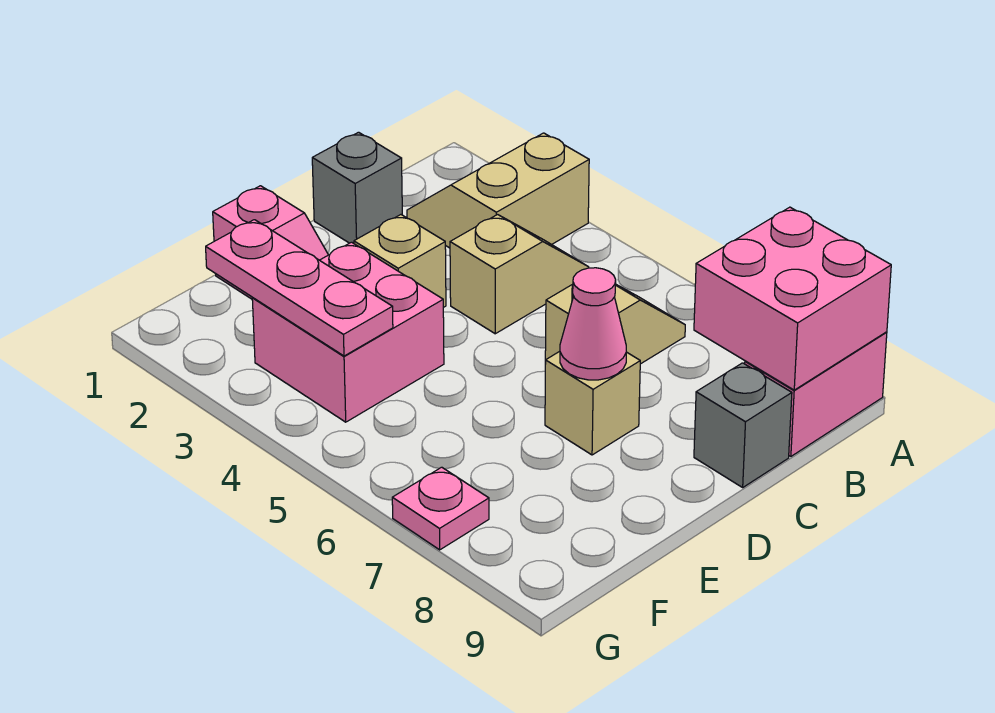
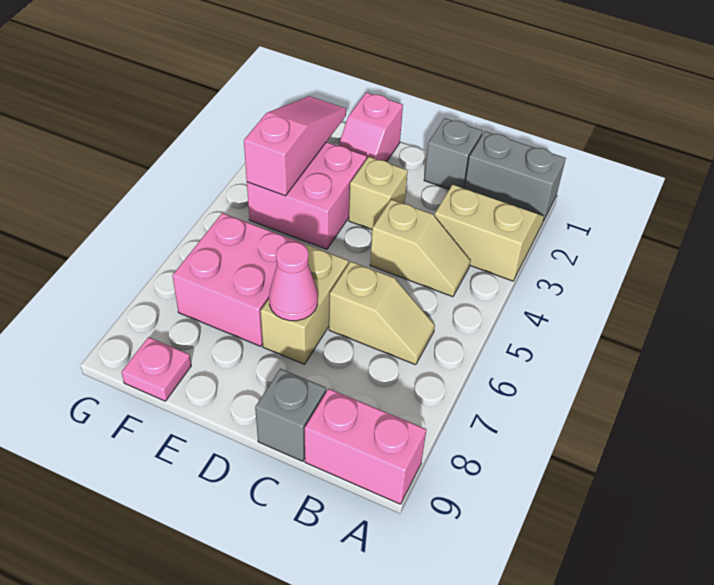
none -> grey brick A1:B1 level 1
pink brick A8:B9 level 2 -> pink brick E6:F7 level 1
tan brick D7 level 1 -> tan brick D6:D7 level 1
pink plate F2:F4 level 2 -> pink slope F2:F4 level 2 top 4
pink plate G7 level 1 -> pink plate F9 level 1

